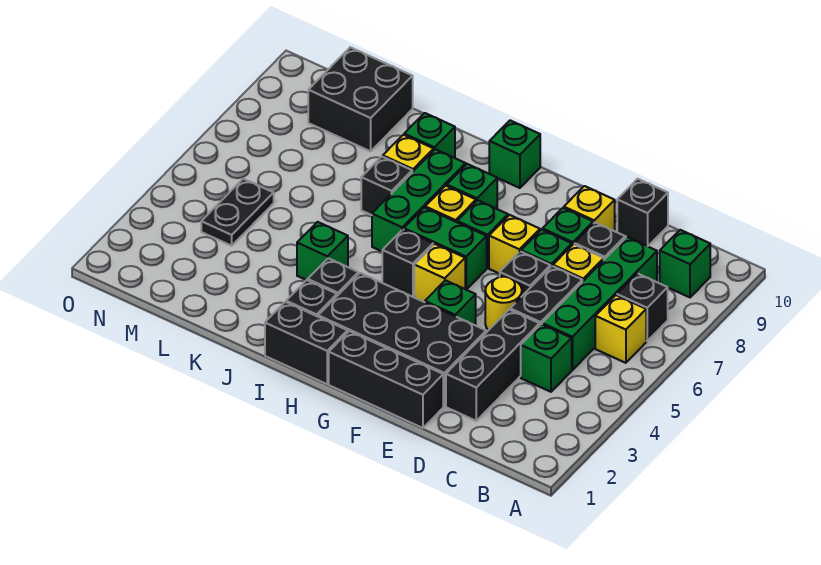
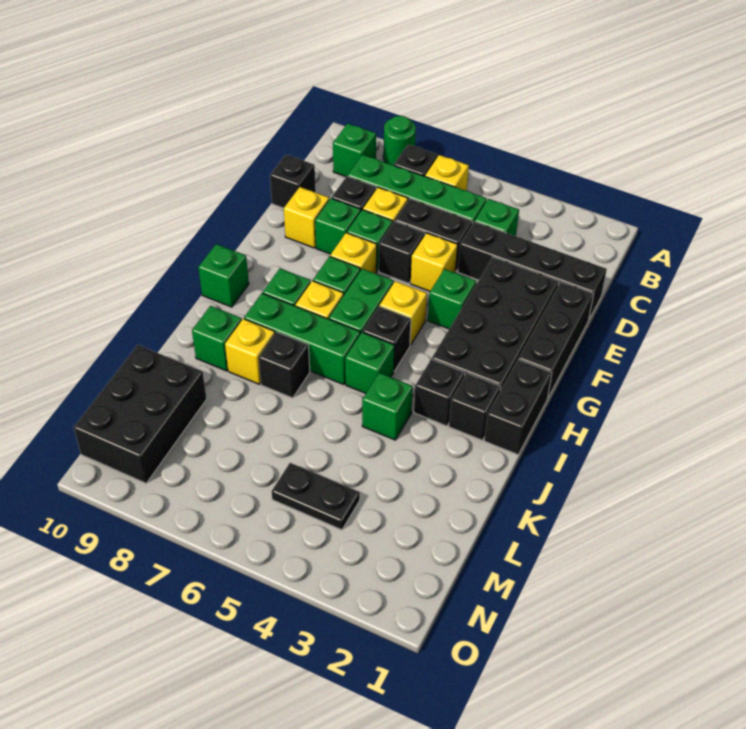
none -> green round brick A8 level 1
black brick D2:D4 level 1 -> black brick D1:D4 level 1
yellow round brick E5 level 1 -> yellow brick E5 level 1
none -> green brick I5 level 1
black brick L9:M10 level 1 -> black brick L9:N10 level 1

